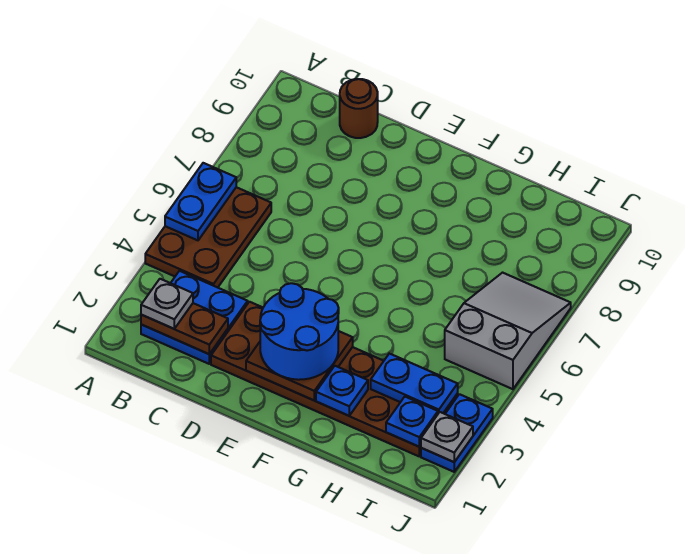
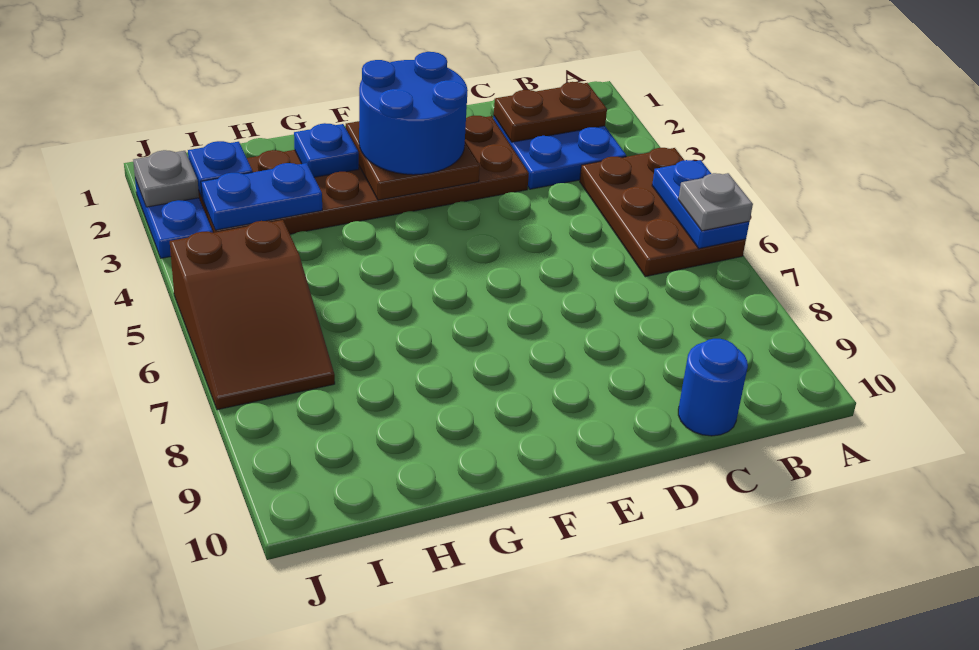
grey plate B2 level 3 -> grey plate A6 level 3
brown round brick C10 level 1 -> blue round brick C10 level 1
grey slope I5:J7 level 1 top 5 -> brown slope I5:J7 level 1 top 5

